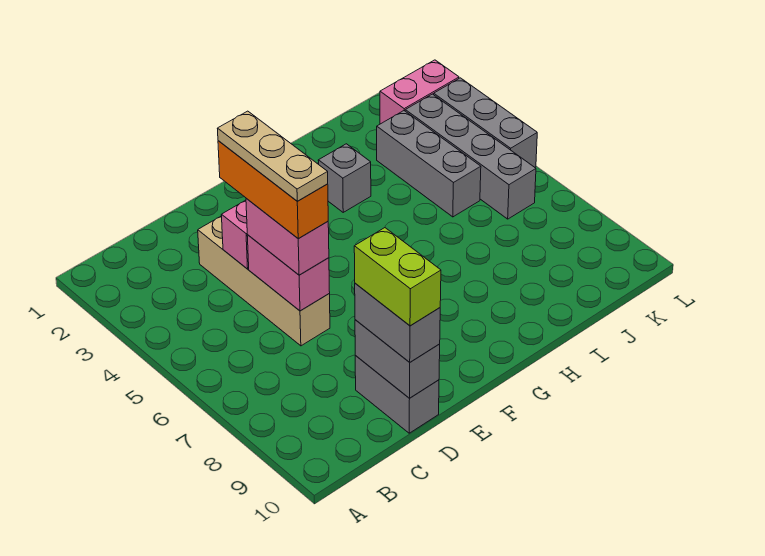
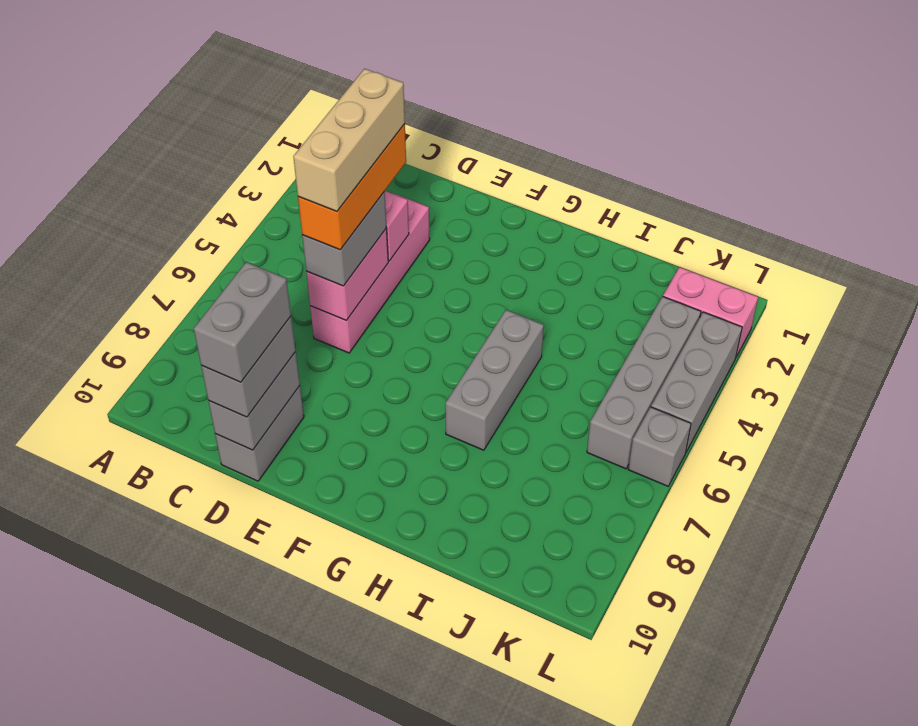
tan brick D3:D6 level 1 -> pink brick D3:D6 level 1
tan plate D4:D6 level 5 -> tan brick D4:D6 level 5
pink brick D5:D6 level 3 -> grey brick D5:D6 level 3
lime brick D9:D10 level 4 -> grey brick D9:D10 level 4
grey brick H3 level 1 -> grey brick L6 level 1
grey brick J3:J5 level 1 -> grey brick H5:H7 level 1

